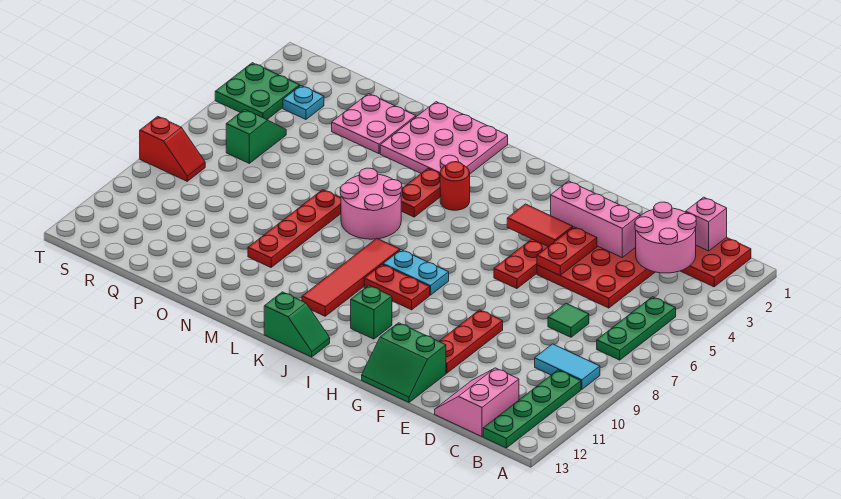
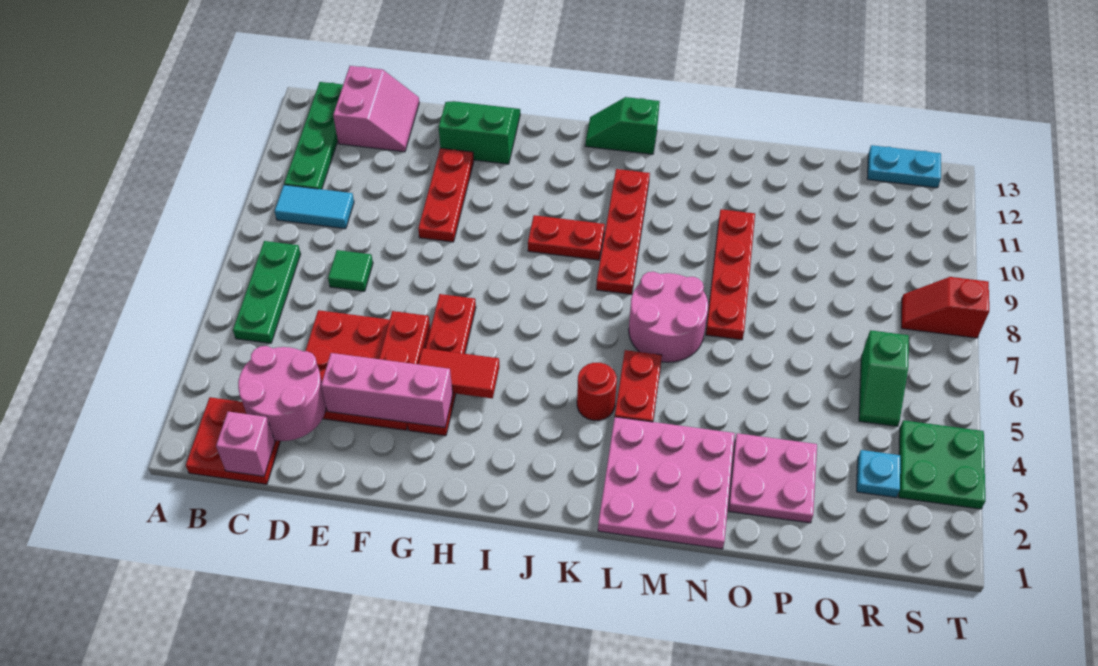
cyan plate I8:J8 level 1 -> cyan plate R13:S13 level 1
green brick I11 level 1 -> none
red tile K8:K11 level 1 -> red plate K8:K11 level 1

